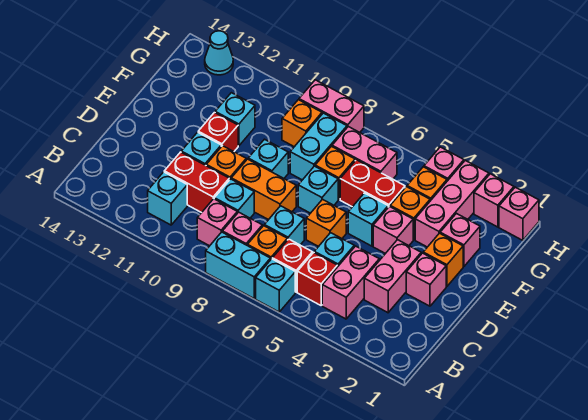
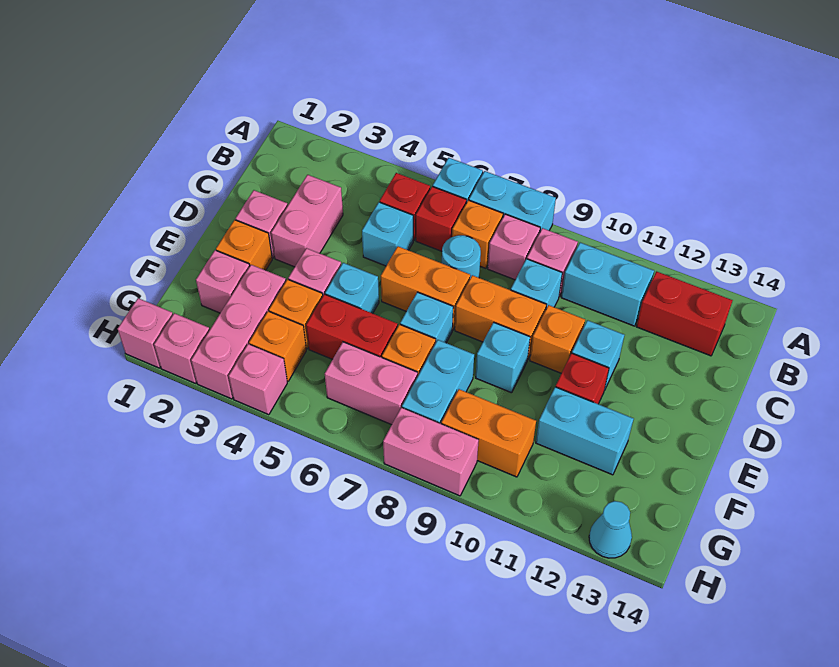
pink brick B4:C4 level 1 -> none
cyan brick B11 level 1 -> cyan brick B10:B11 level 1
cyan brick C7 level 1 -> cyan round brick C7 level 1
red brick C10:C11 level 1 -> red brick B12:B13 level 1
orange brick D6 level 1 -> orange brick D6:D7 level 1
cyan brick F11 level 1 -> cyan brick F11:F12 level 1
orange brick G9 level 1 -> orange brick G9:G10 level 1

